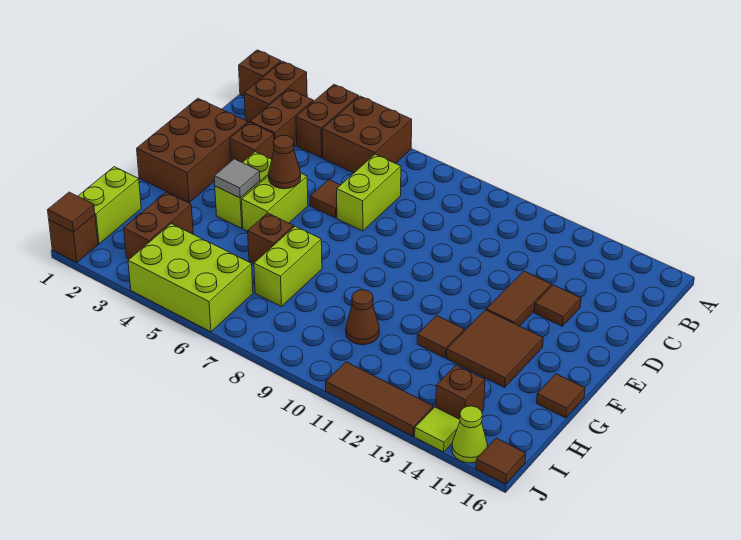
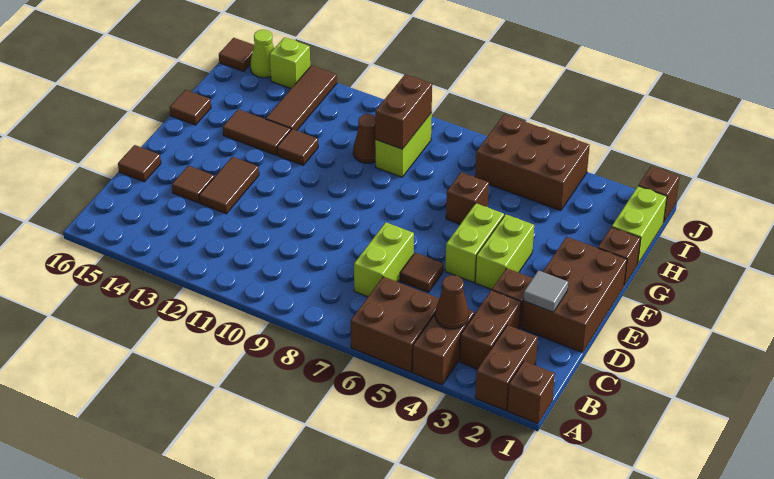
brown cone E5 level 2 -> brown cone B4 level 2
grey tile F4 level 2 -> grey tile D2 level 2
brown tile F13:G14 level 1 -> brown tile G13:G14 level 1
lime brick G7:H7 level 1 -> lime brick H9:I9 level 1
brown brick H3:I3 level 1 -> brown brick H9:I9 level 2
lime brick I4:J6 level 1 -> brown brick I4:J6 level 1
brown brick I14 level 1 -> brown brick G1 level 1
brown tile J1 level 2 -> brown tile D16 level 1
brown tile J11:J13 level 1 -> brown tile H13:J13 level 1
lime tile J14 level 1 -> lime brick J14 level 1

